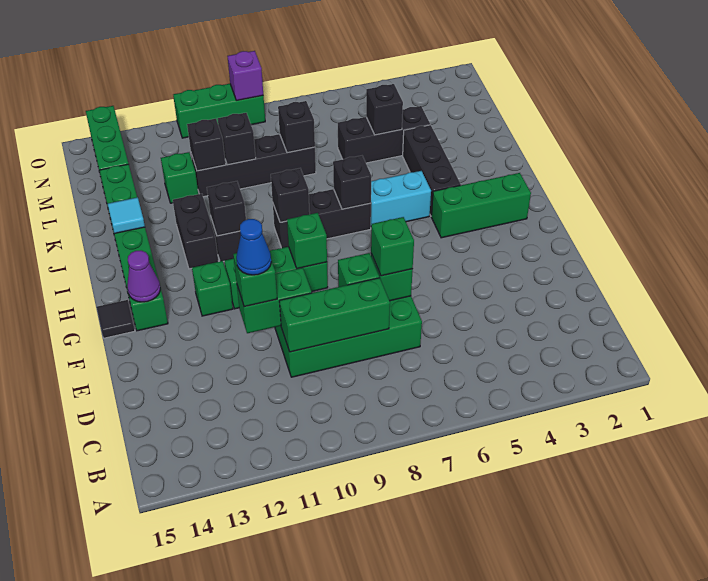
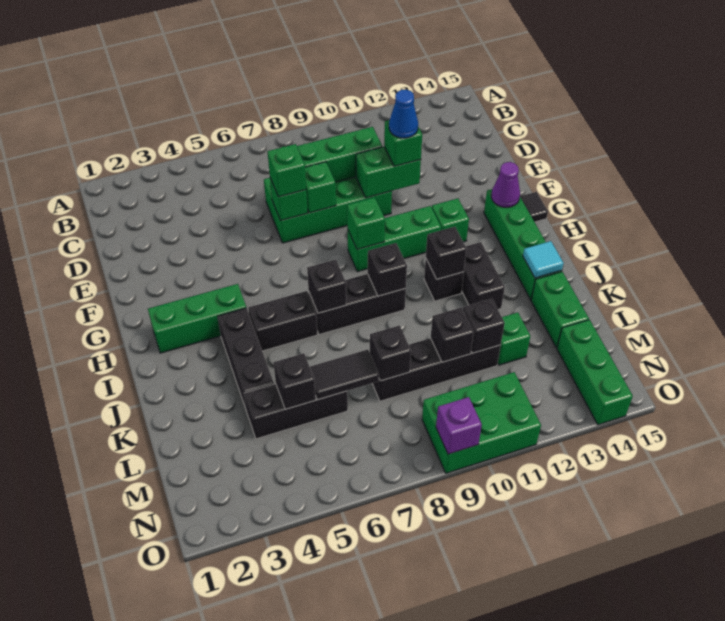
cyan brick I5:I6 level 1 -> black brick I5:I6 level 1
none -> black tile L6:L7 level 2
green brick O9:O11 level 1 -> green brick N9:O11 level 1

